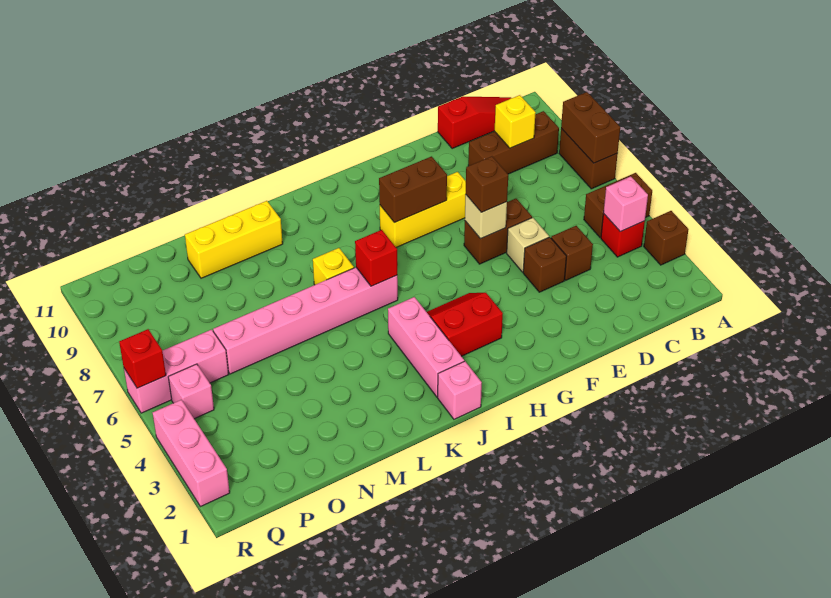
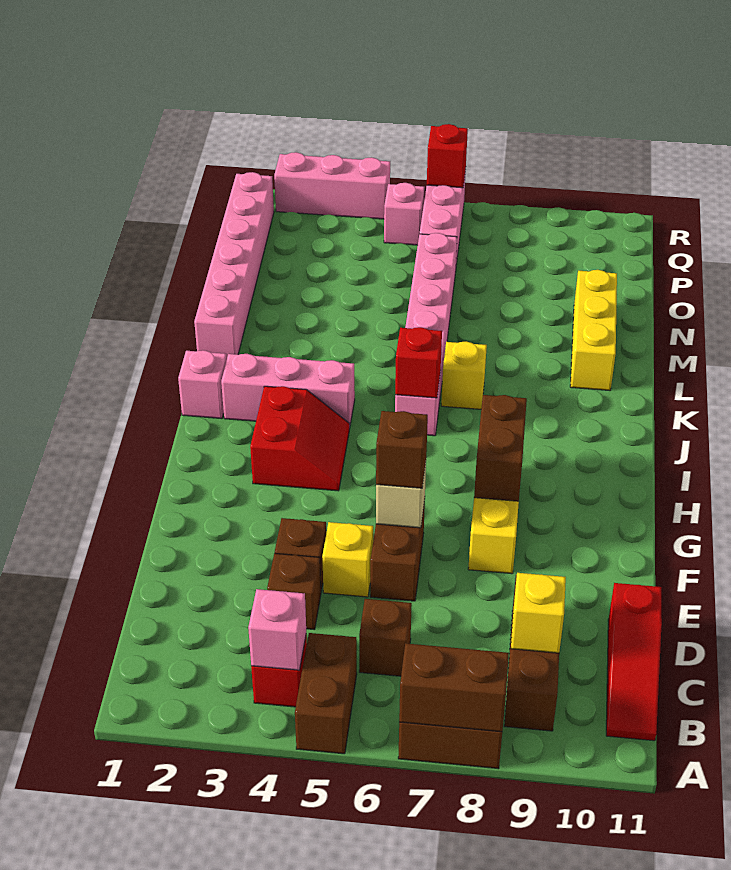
brown brick A3 level 1 -> brown brick C6 level 1
tan brick E5 level 1 -> yellow brick E5 level 1
none -> pink brick L1:Q1 level 1

